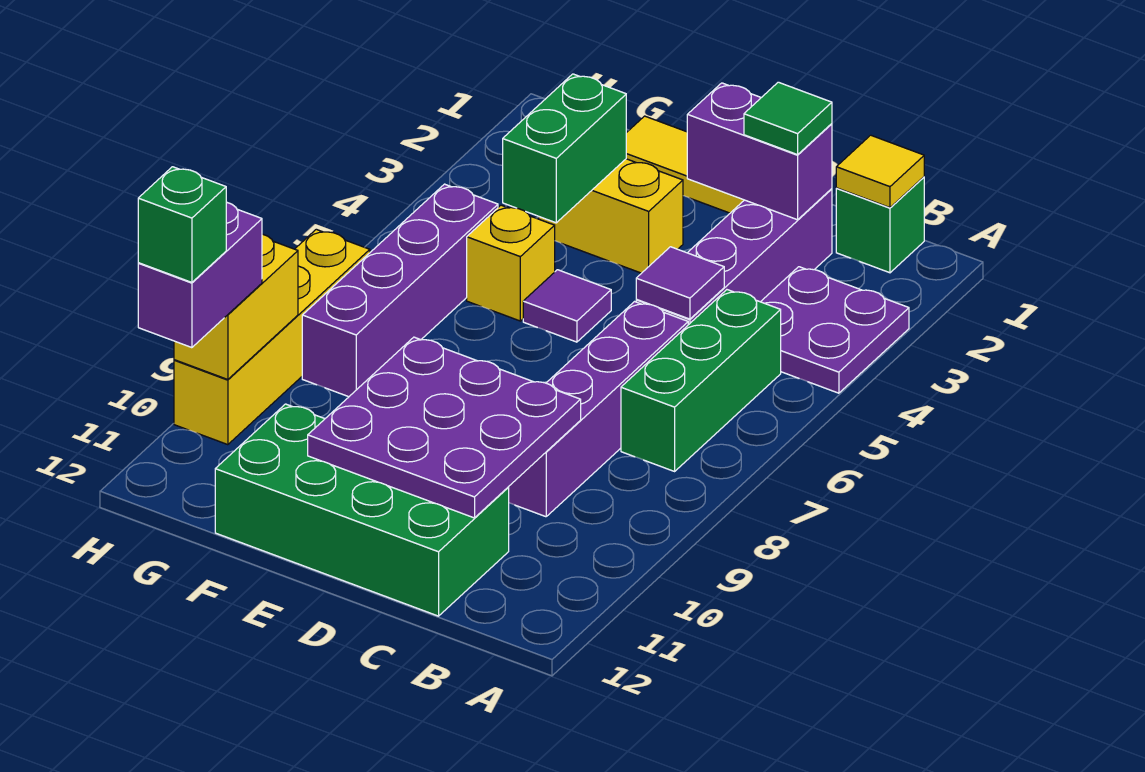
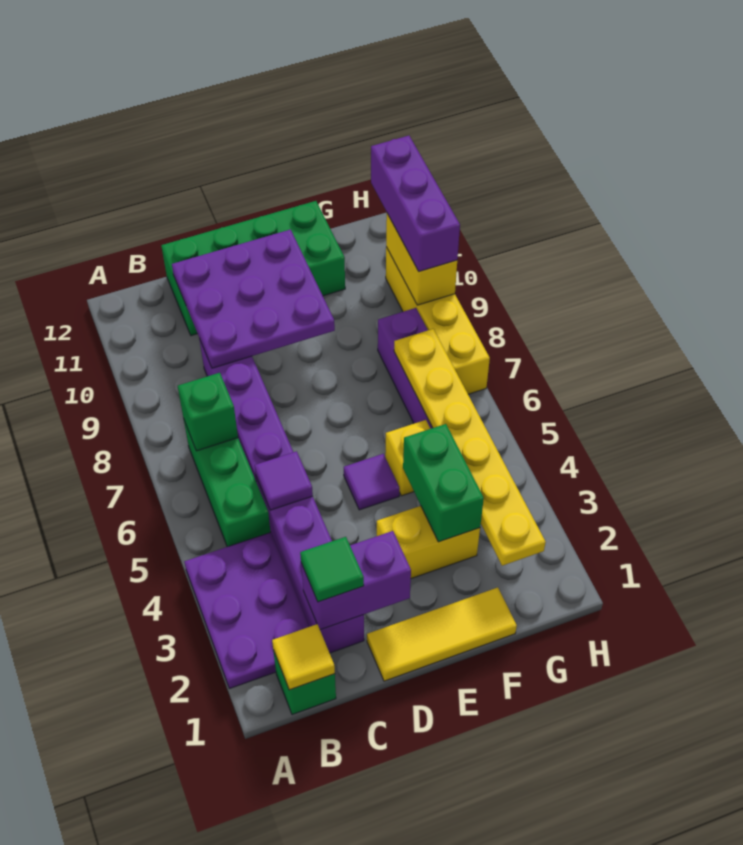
purple plate A3:B4 level 1 -> purple plate A2:B4 level 1
none -> yellow plate G2:G7 level 2
purple brick H10:H11 level 3 -> purple brick H9:H11 level 3
green brick H11 level 4 -> green brick B7 level 2

